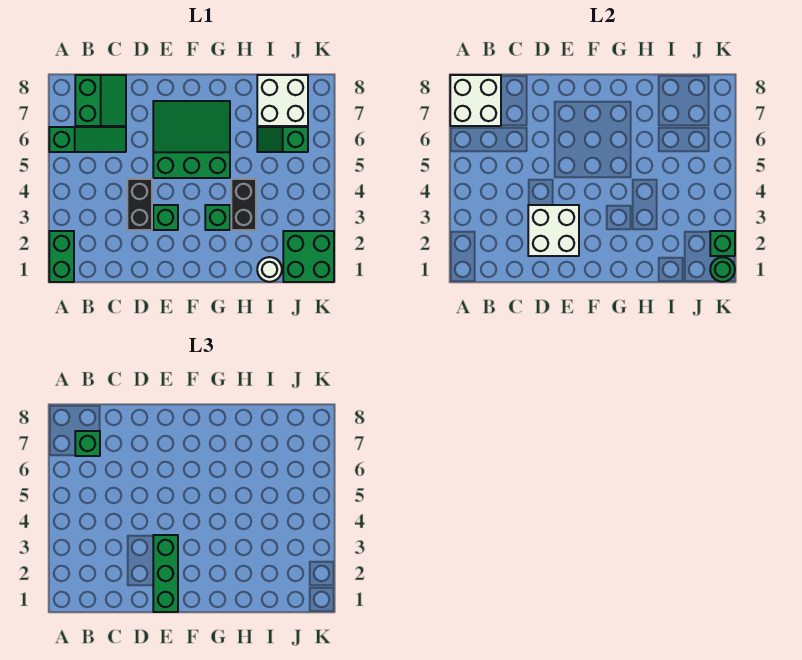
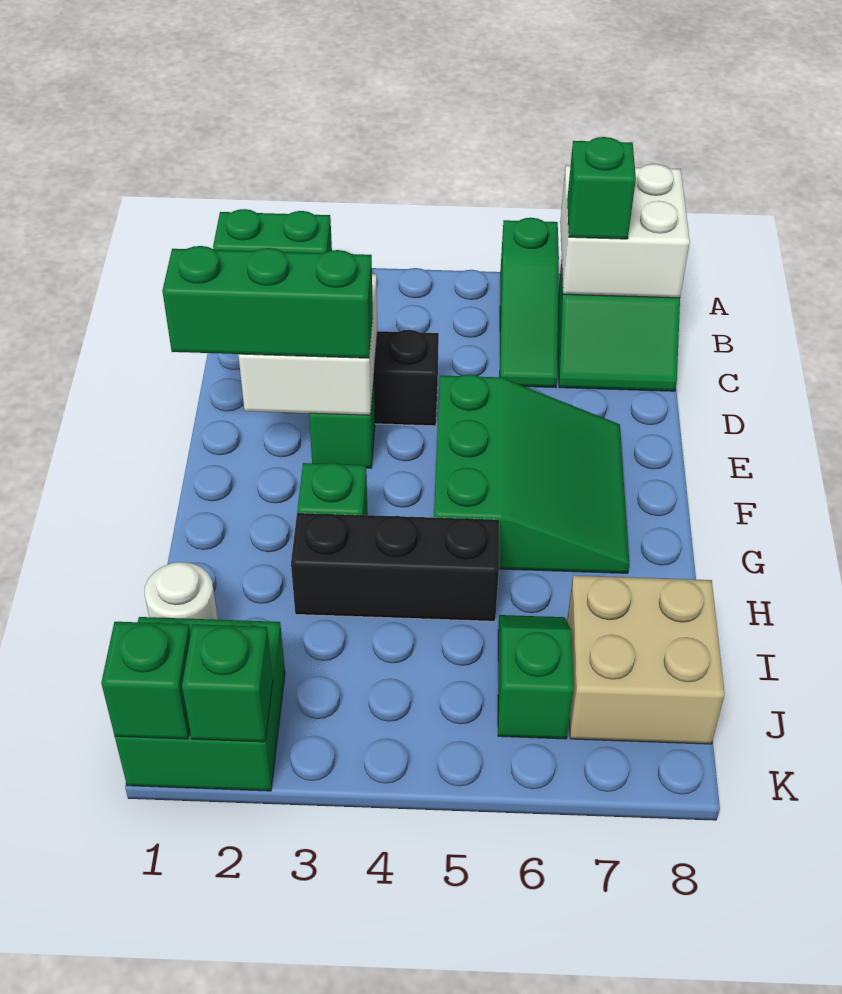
black brick H3:H4 level 1 -> black brick H3:H5 level 1
white brick I7:J8 level 1 -> tan brick I7:J8 level 1
green round brick K1 level 2 -> green brick K1 level 2

